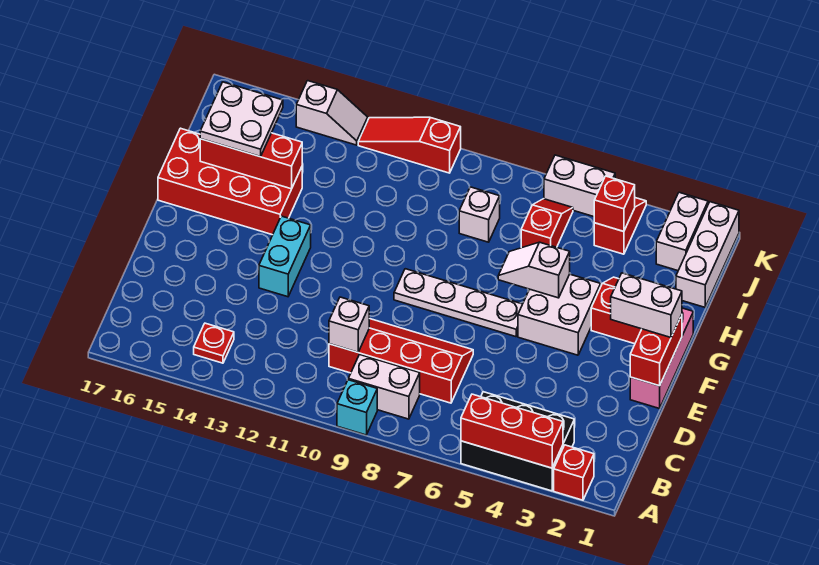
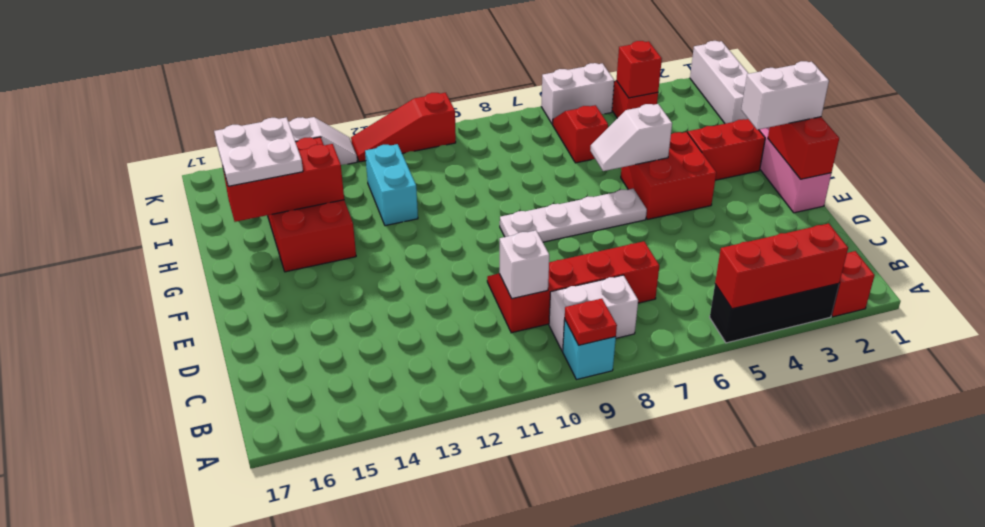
black brick A3:B5 level 1 -> black brick A3:A5 level 1
red plate B14 level 1 -> red plate A9 level 2
cyan brick E13:F13 level 1 -> cyan brick H12:I12 level 1
white brick F4:G5 level 1 -> red brick F4:G5 level 1
red brick G14:H17 level 1 -> red brick G14:J15 level 1
white brick I8 level 1 -> none
white brick J2:K2 level 1 -> none

